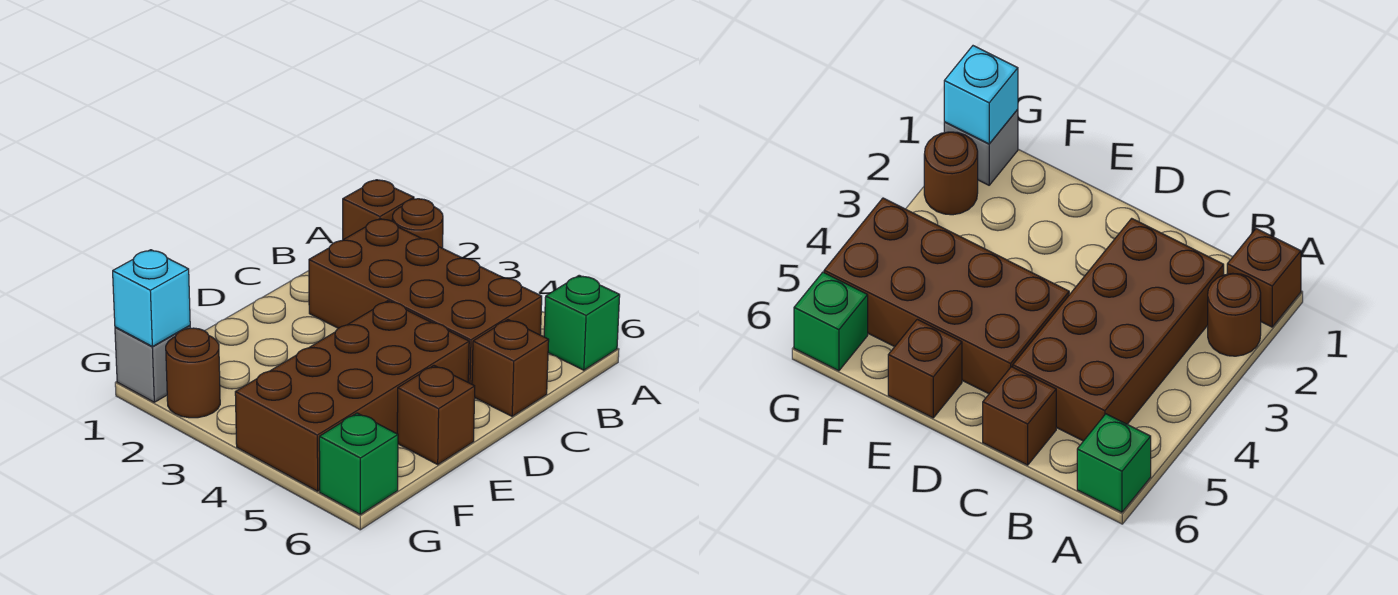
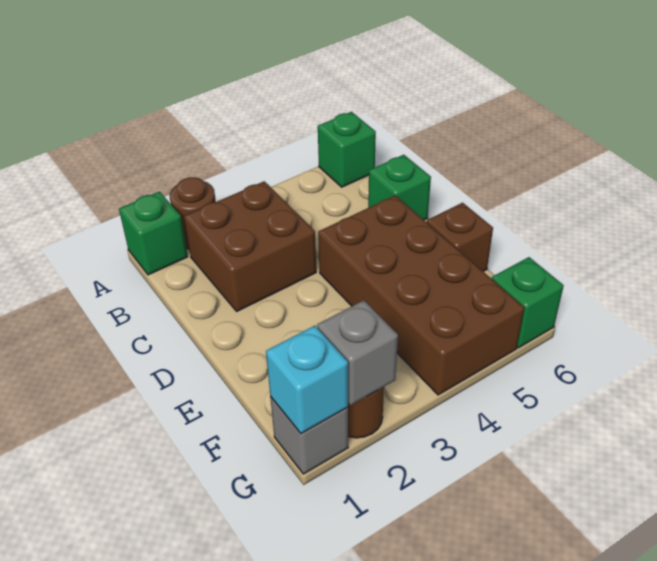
brown brick A1 level 1 -> green brick A1 level 1
brown brick B2:C5 level 1 -> brown brick B2:C3 level 1
brown brick C6 level 1 -> green brick C6 level 1
none -> grey brick G2 level 2

